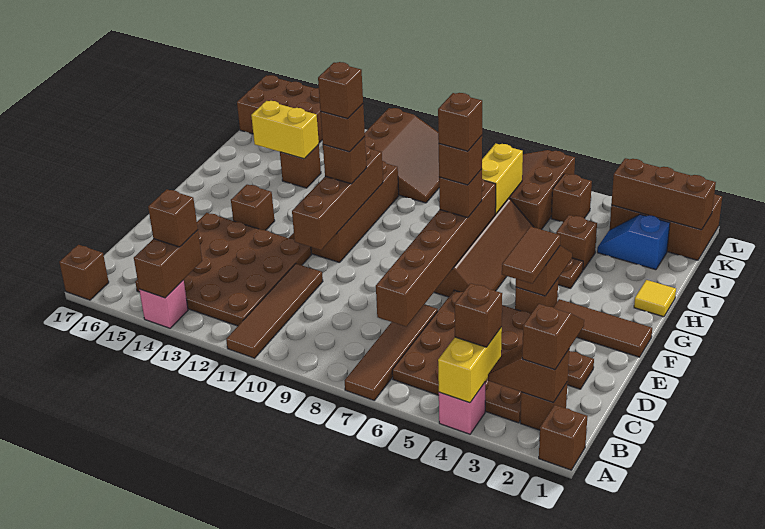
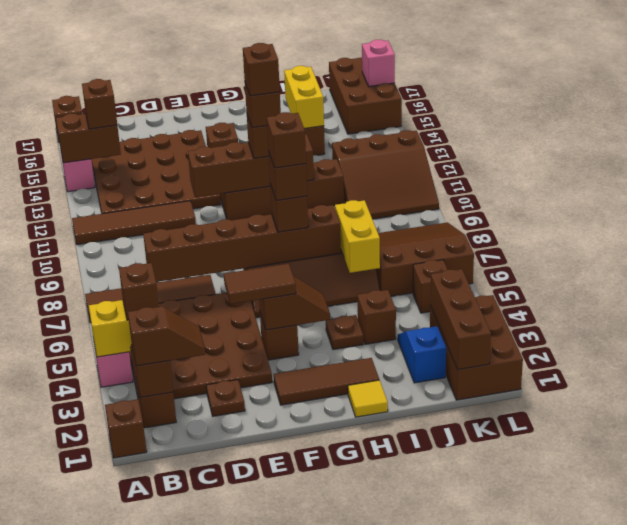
brown tile F1:F3 level 1 -> brown tile F2:H2 level 1
yellow brick I7:J7 level 2 -> yellow brick I6:I7 level 2
none -> pink brick L16 level 2

